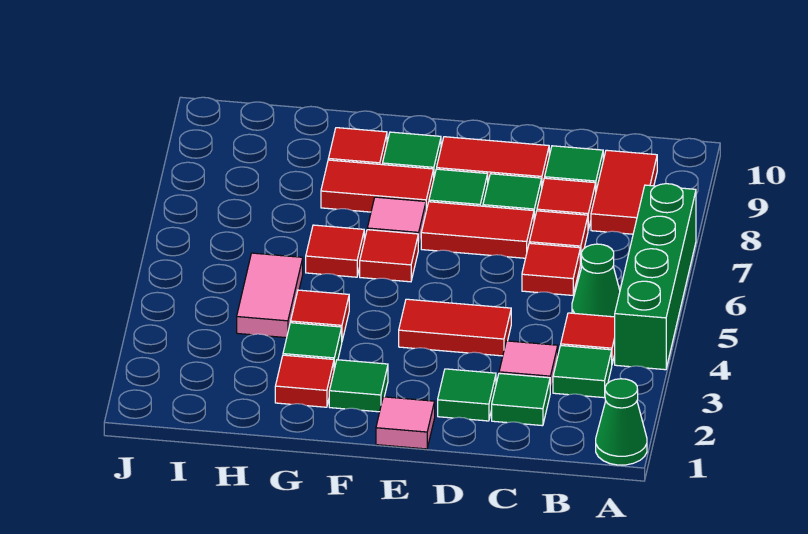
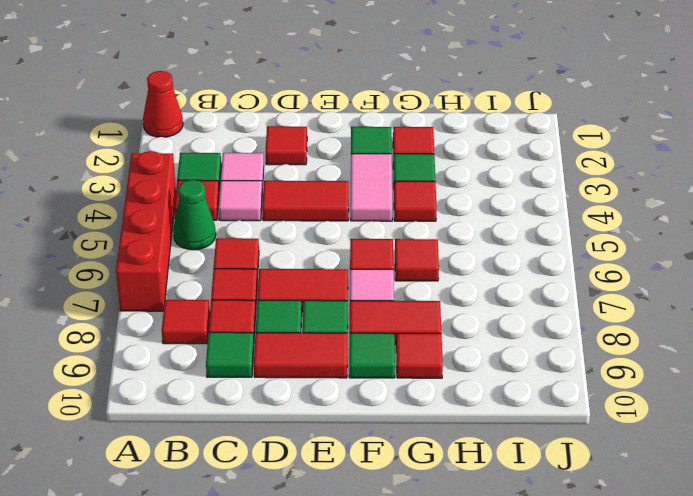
green cone A1 level 1 -> red cone A1 level 1
green brick A4:A7 level 1 -> red brick A4:A7 level 1
red tile B8:B9 level 1 -> red tile B8 level 1
green tile C2 level 1 -> none
green tile D2 level 1 -> red tile D2 level 1
pink tile E1 level 1 -> pink tile C4 level 1
pink tile H4:H5 level 1 -> pink tile F3:F4 level 1

